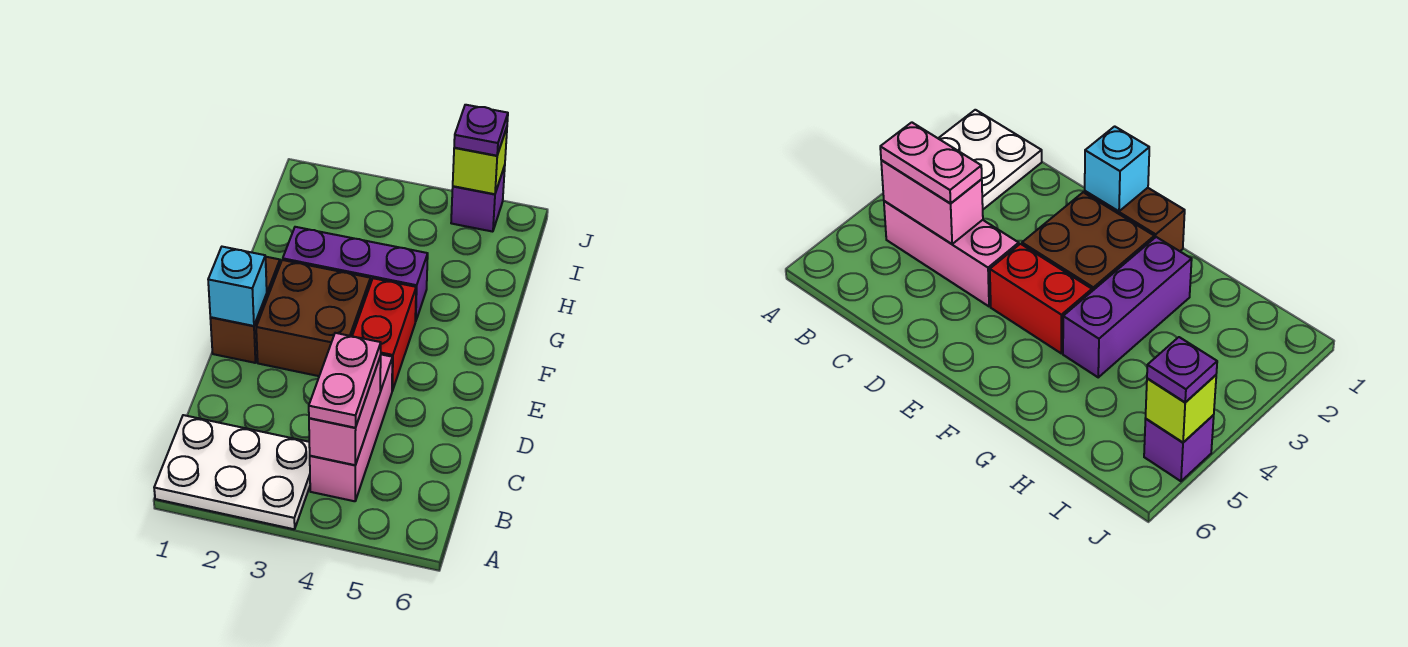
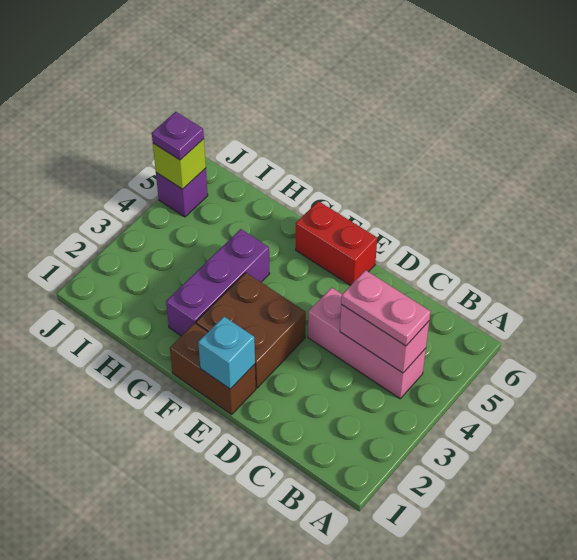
white plate A1:B3 level 1 -> none
red brick E4:F4 level 1 -> red brick E6:F6 level 1

